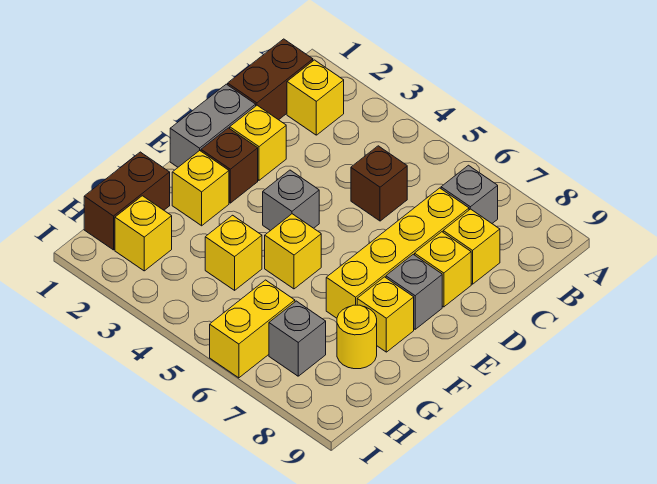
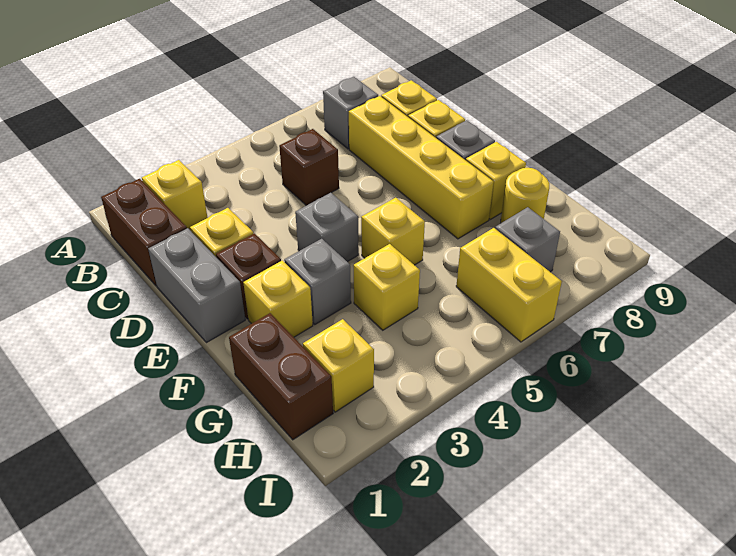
none -> grey brick F3 level 1

